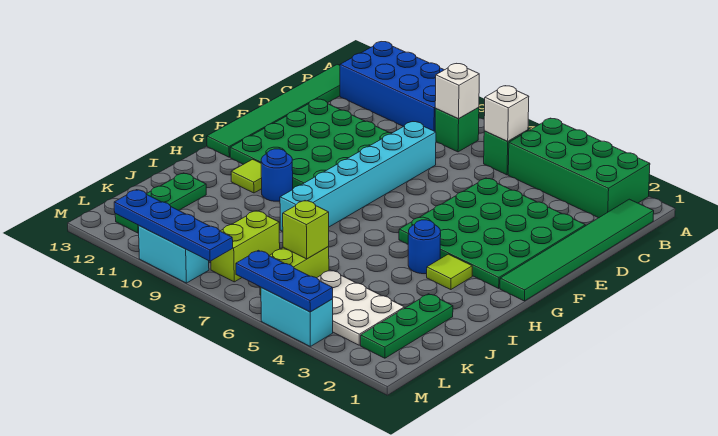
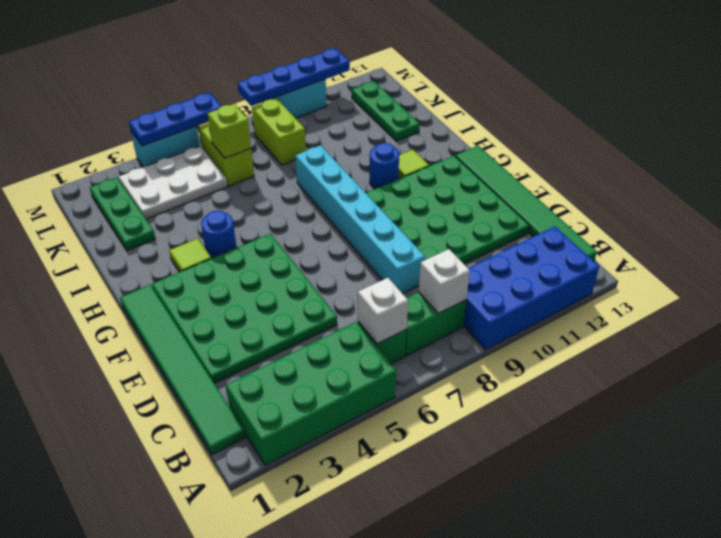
green brick B8 level 1 -> green brick B7:B8 level 1

